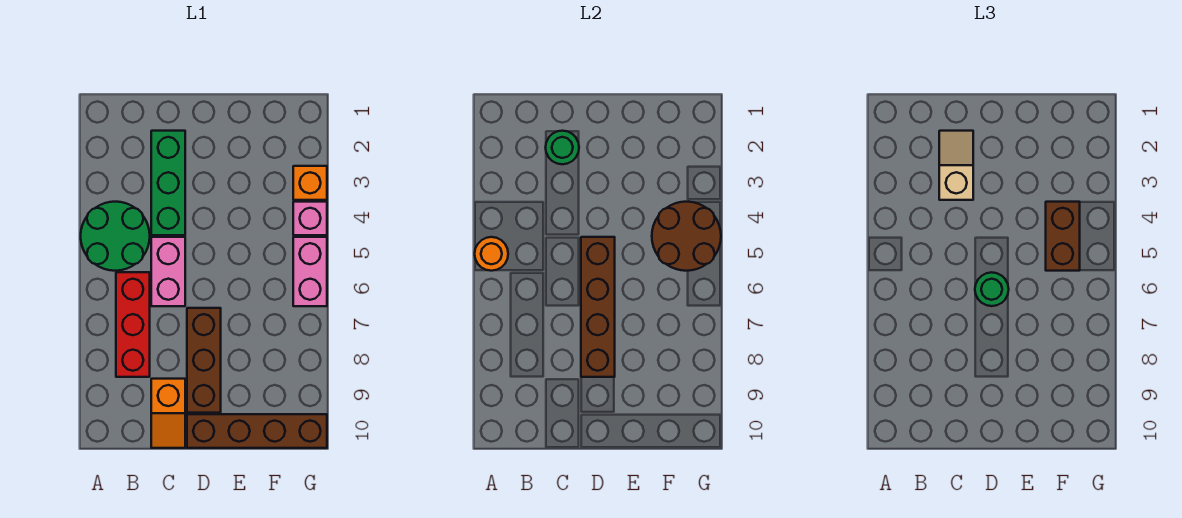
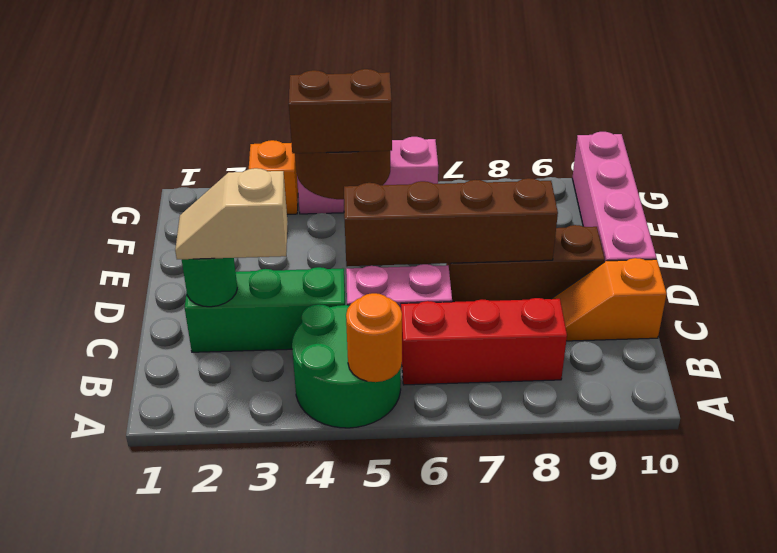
orange slope C9:C10 level 1 top 9 -> orange slope C9:C10 level 1 top 10
green round brick D6 level 3 -> none
brown brick D10:G10 level 1 -> pink brick D10:G10 level 1

